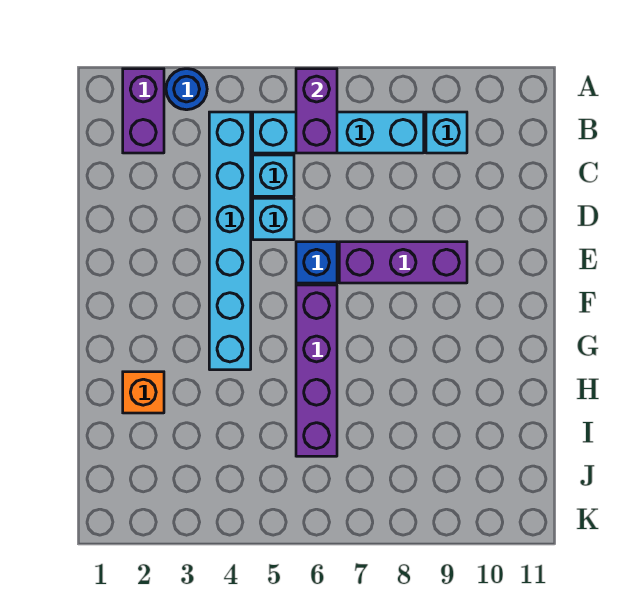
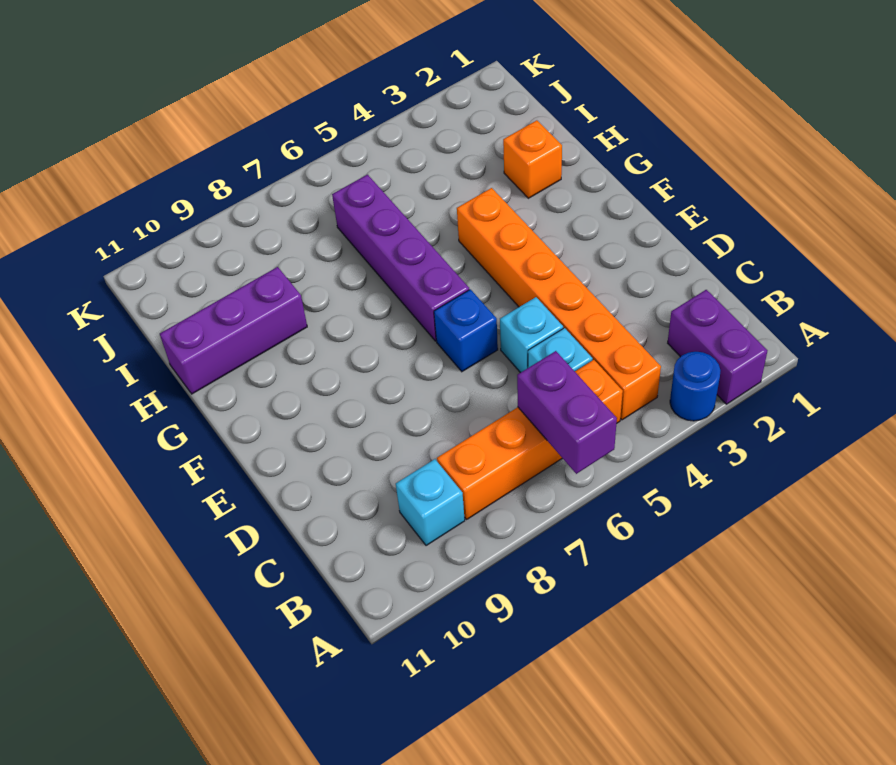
cyan brick B4:G4 level 1 -> orange brick B4:G4 level 1
cyan brick B5:B8 level 1 -> orange brick B5:B8 level 1
purple brick E7:E9 level 1 -> purple brick H9:H11 level 1

